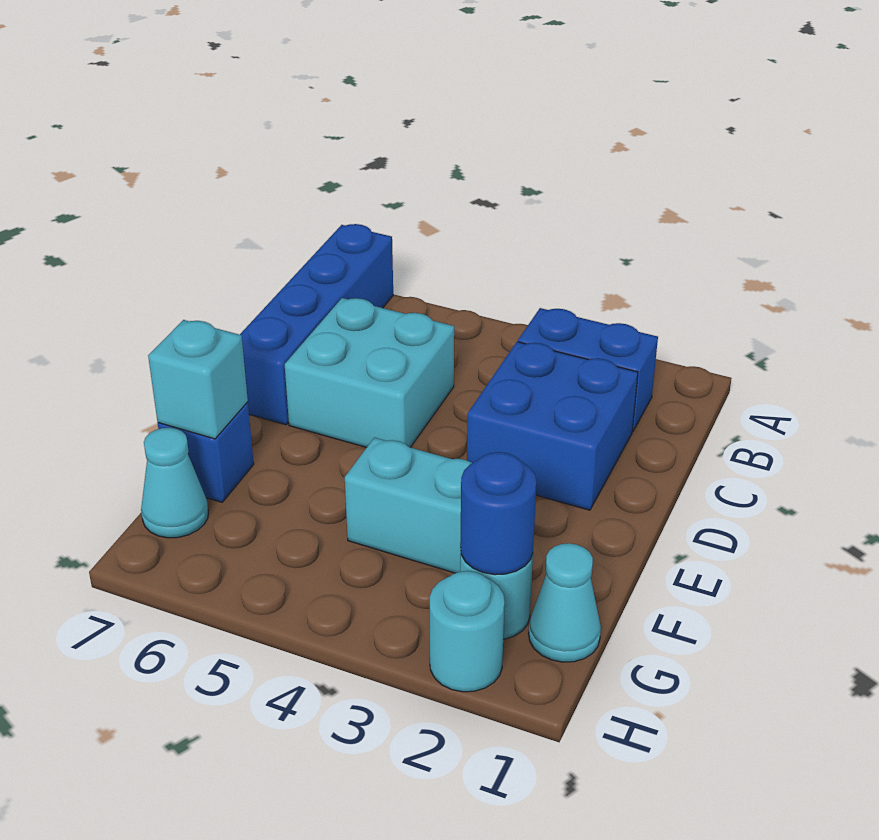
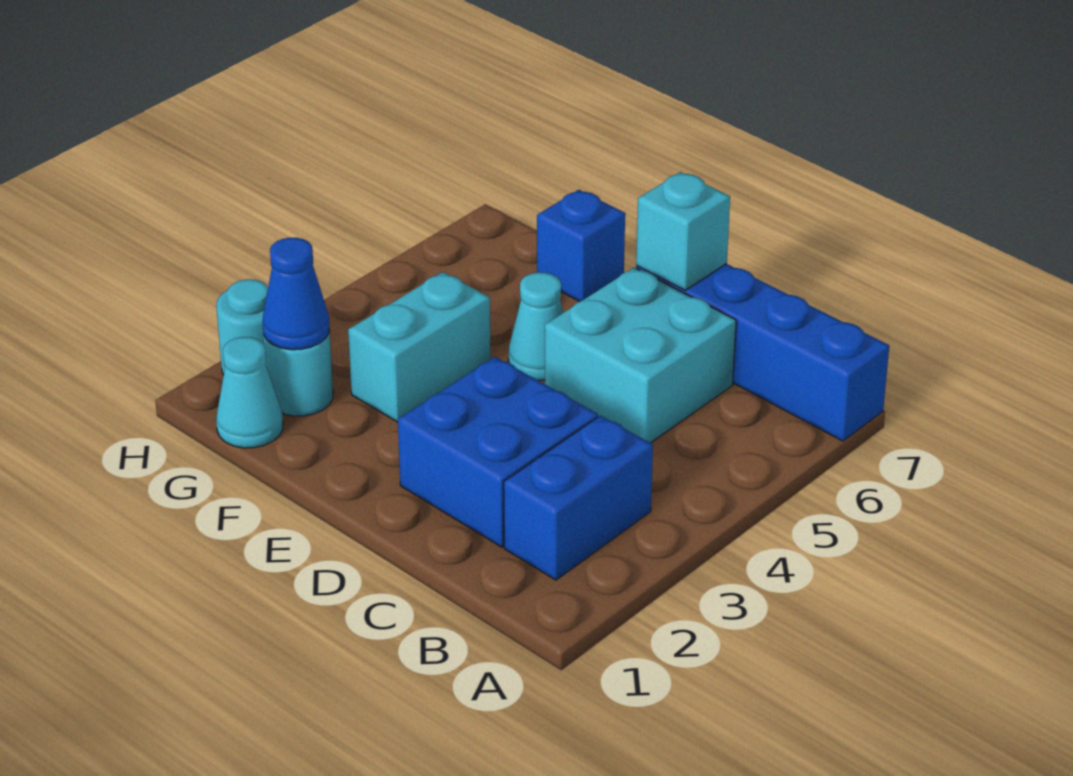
cyan brick F7 level 2 -> cyan brick D7 level 2
blue round brick G2 level 2 -> blue cone G2 level 2
cyan cone G7 level 1 -> cyan cone E5 level 1

